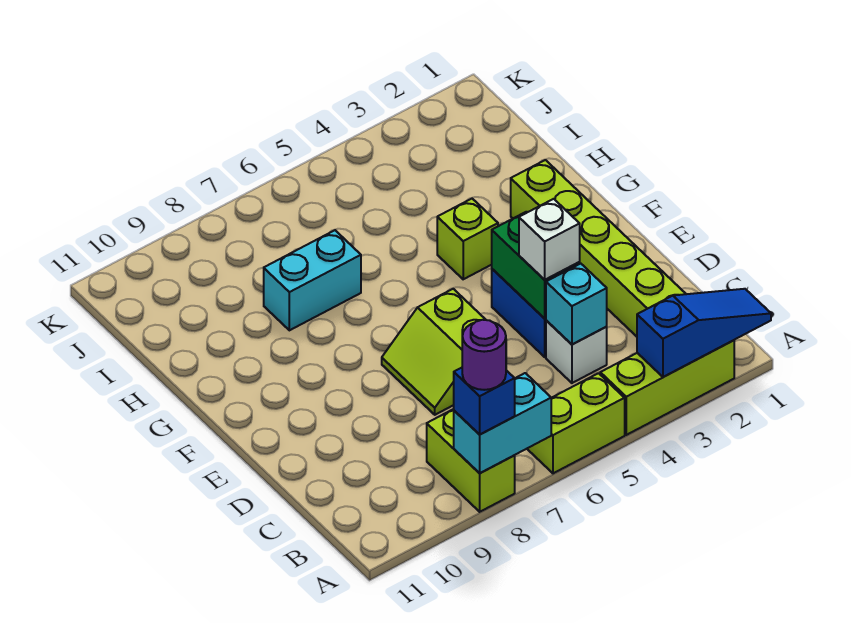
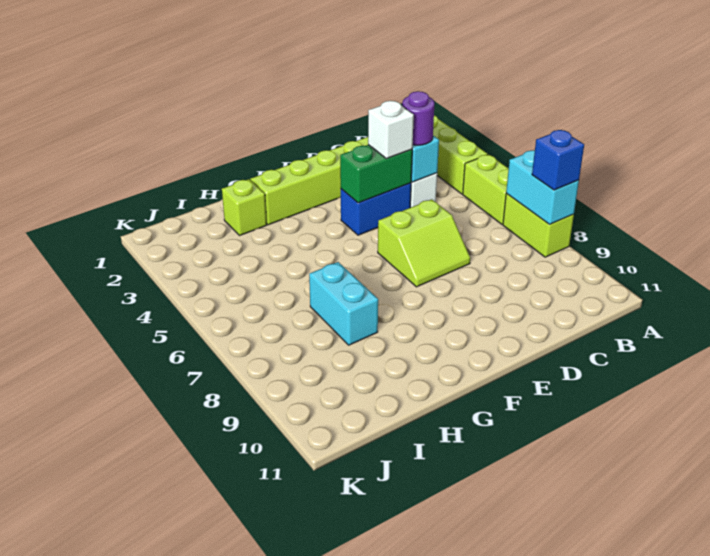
blue slope A1:A3 level 2 top 3 -> none
lime brick A8:B8 level 1 -> lime brick A7:A8 level 1
purple round brick A8 level 4 -> purple round brick C4 level 3
lime brick G4 level 1 -> lime brick H2 level 1

